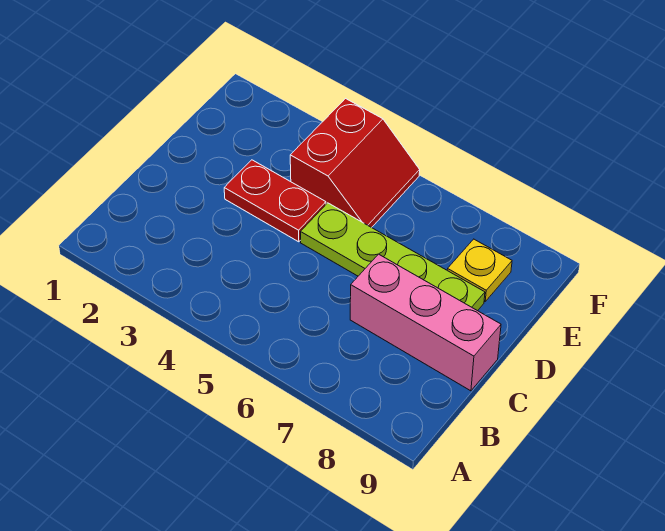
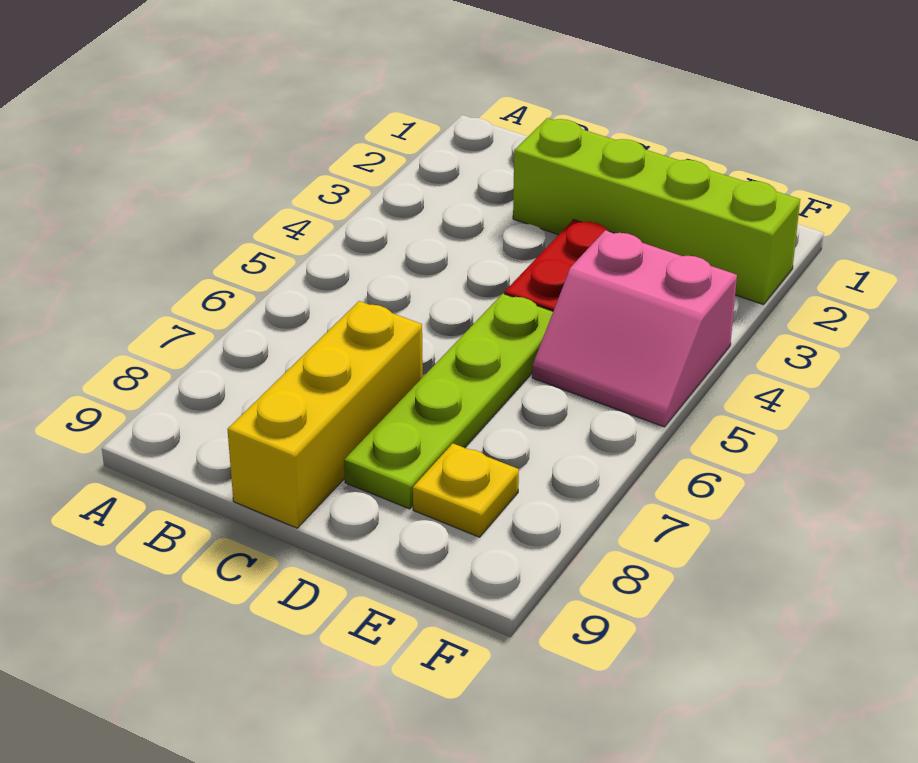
none -> lime brick C2:F2 level 1
pink brick C7:C9 level 1 -> yellow brick C7:C9 level 1
red slope E4:F5 level 1 top 4 -> pink slope E4:F5 level 1 top 4

